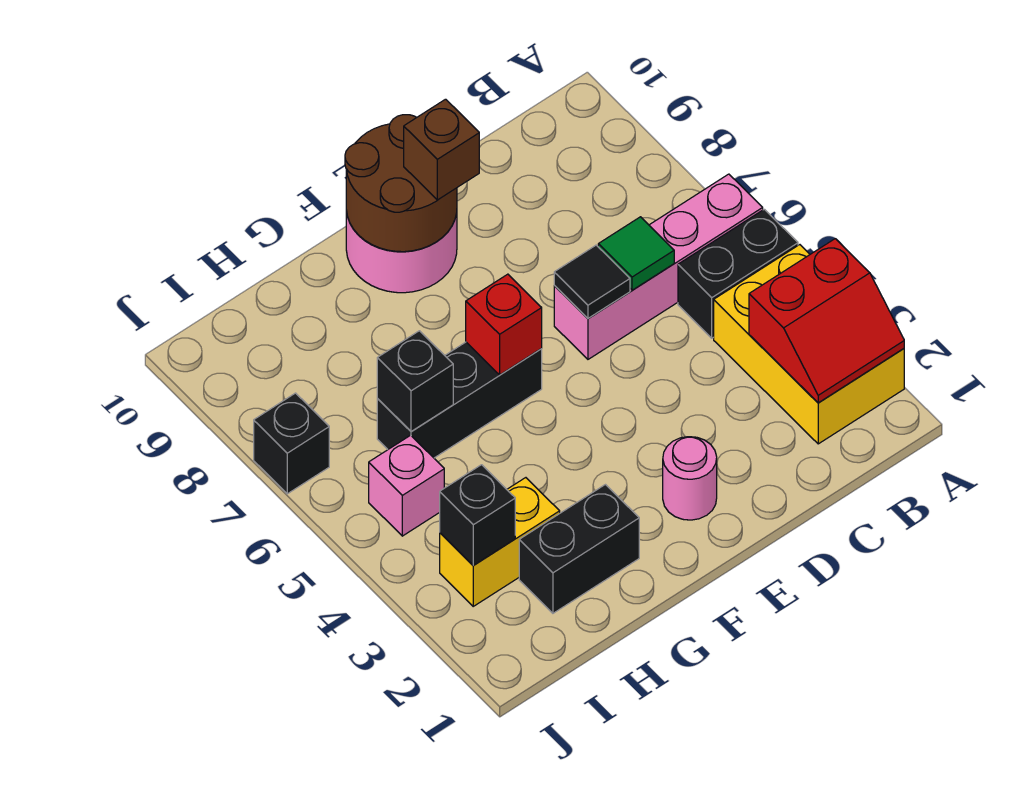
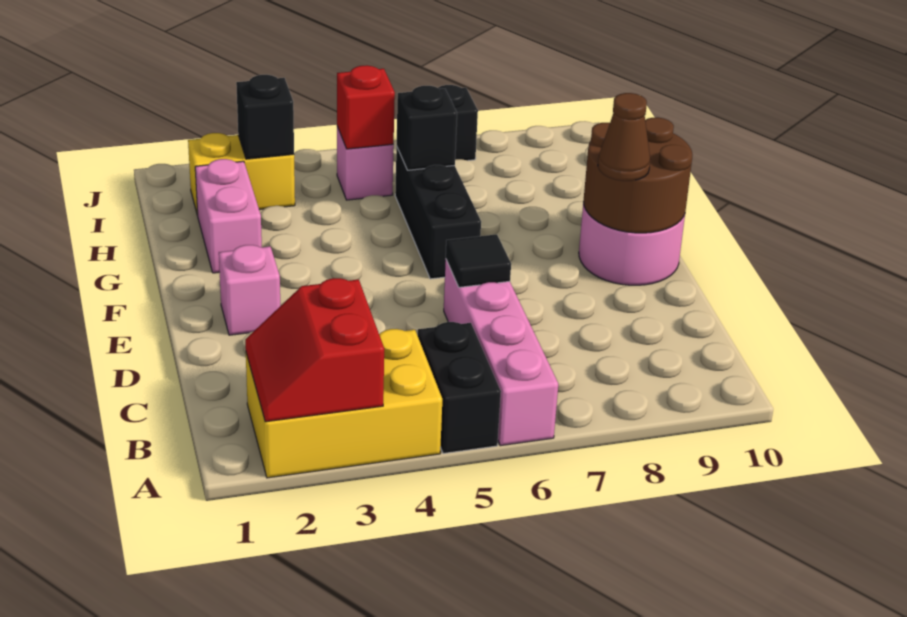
green tile C6 level 2 -> none
pink round brick E2 level 1 -> pink brick E2 level 1
brown brick E9 level 3 -> brown cone E9 level 3
red brick F6 level 2 -> red brick I5 level 2
black brick G2:H2 level 1 -> pink brick G2:H2 level 1
yellow brick H3:I3 level 1 -> yellow brick I2:I3 level 1

